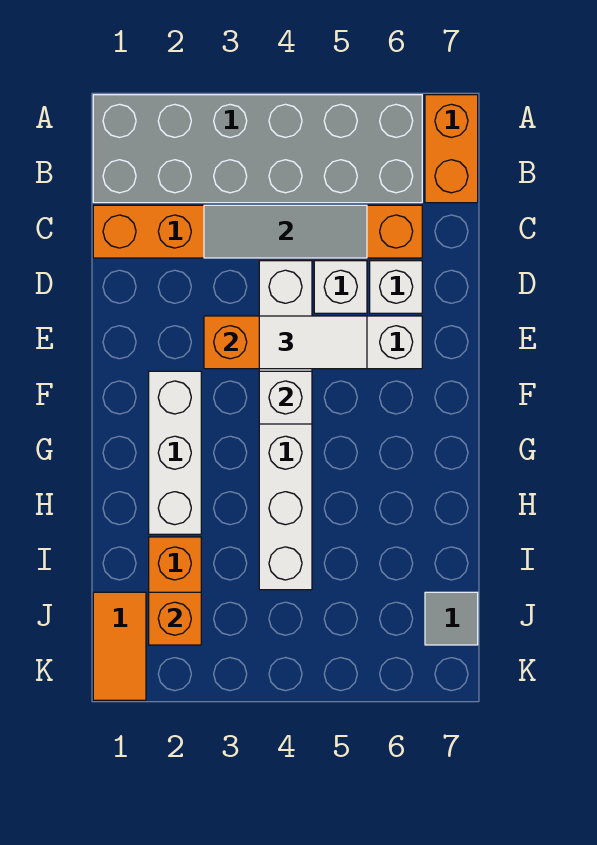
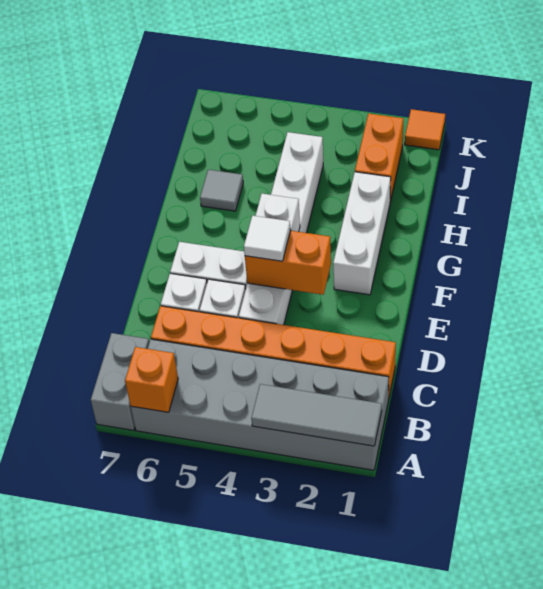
orange brick A7:B7 level 1 -> grey brick A7:B7 level 1
grey tile C3:C5 level 2 -> grey tile A1:A3 level 2
white tile E4:E5 level 3 -> white tile E4 level 3
orange tile J1:K1 level 1 -> orange tile K1 level 1
orange brick J2 level 2 -> orange brick A6 level 2
grey tile J7 level 1 -> grey tile H6 level 1

